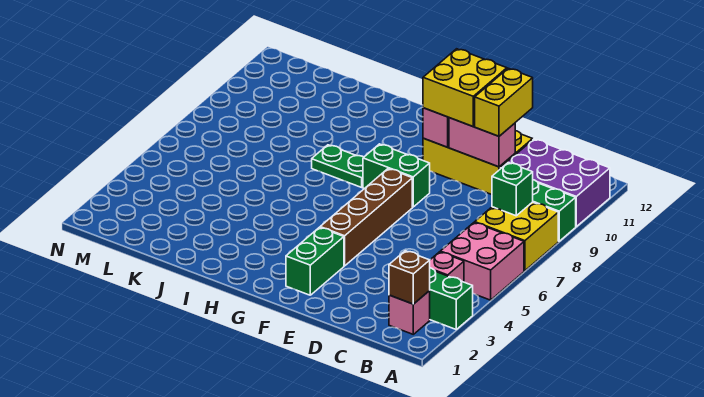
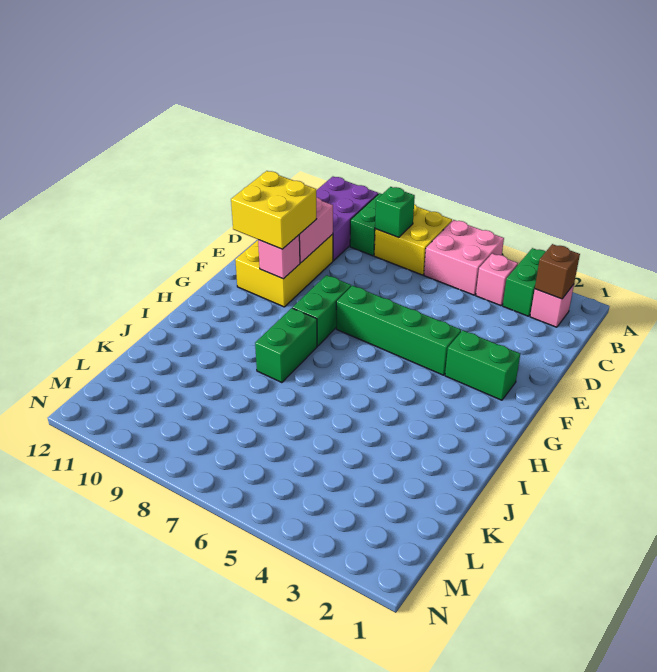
yellow brick D10:D11 level 3 -> none
brown brick F4:F7 level 1 -> green brick F4:F7 level 1
green plate H8:I8 level 1 -> green brick H8:I8 level 1

